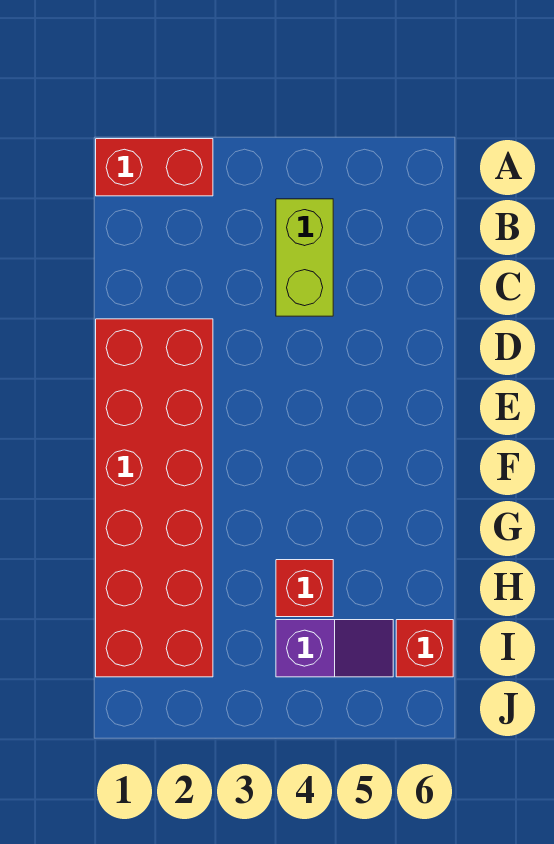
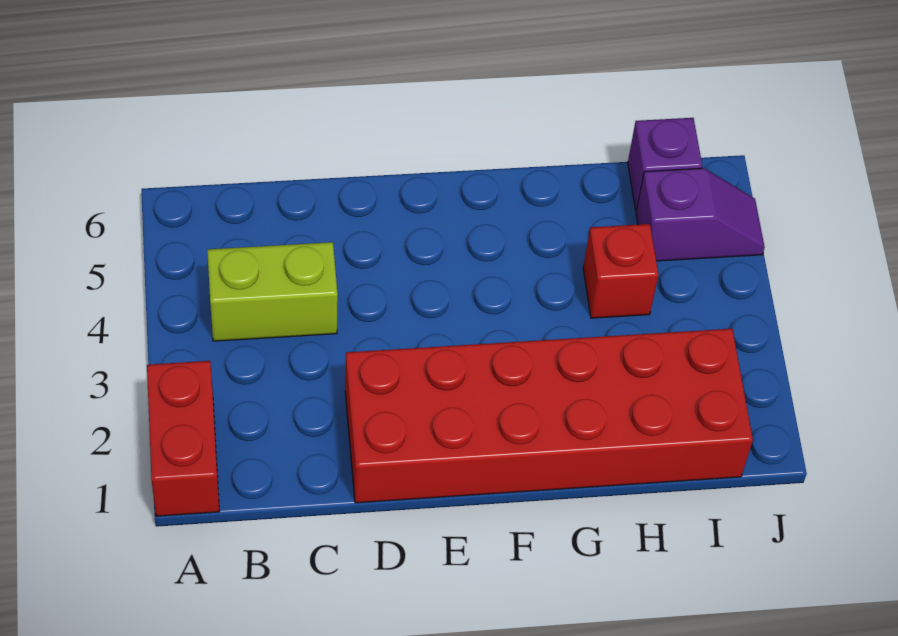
purple slope I4:I5 level 1 top 4 -> purple slope I5:J5 level 1 top I
red brick I6 level 1 -> purple brick I6 level 1

